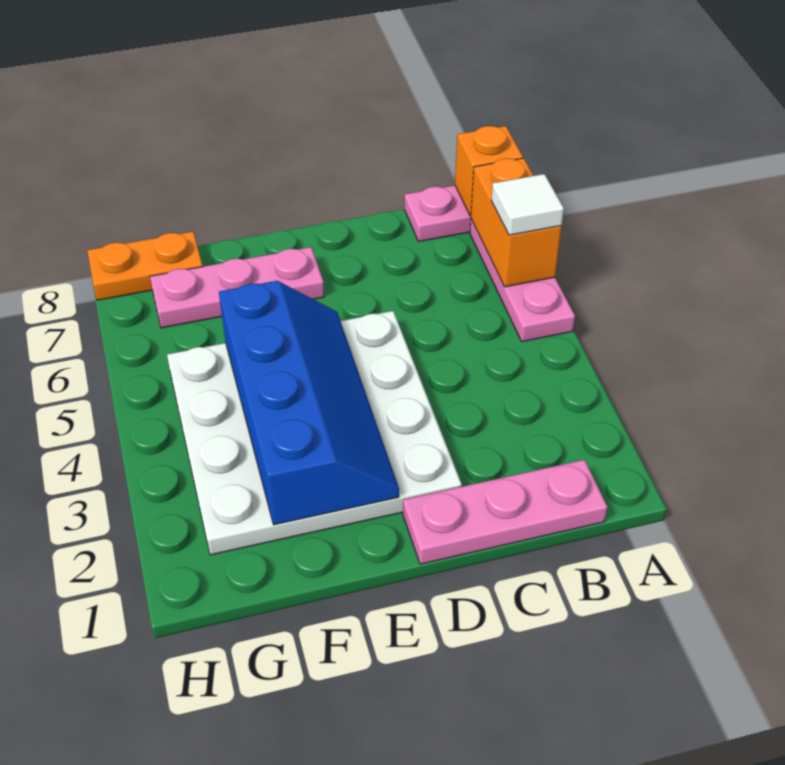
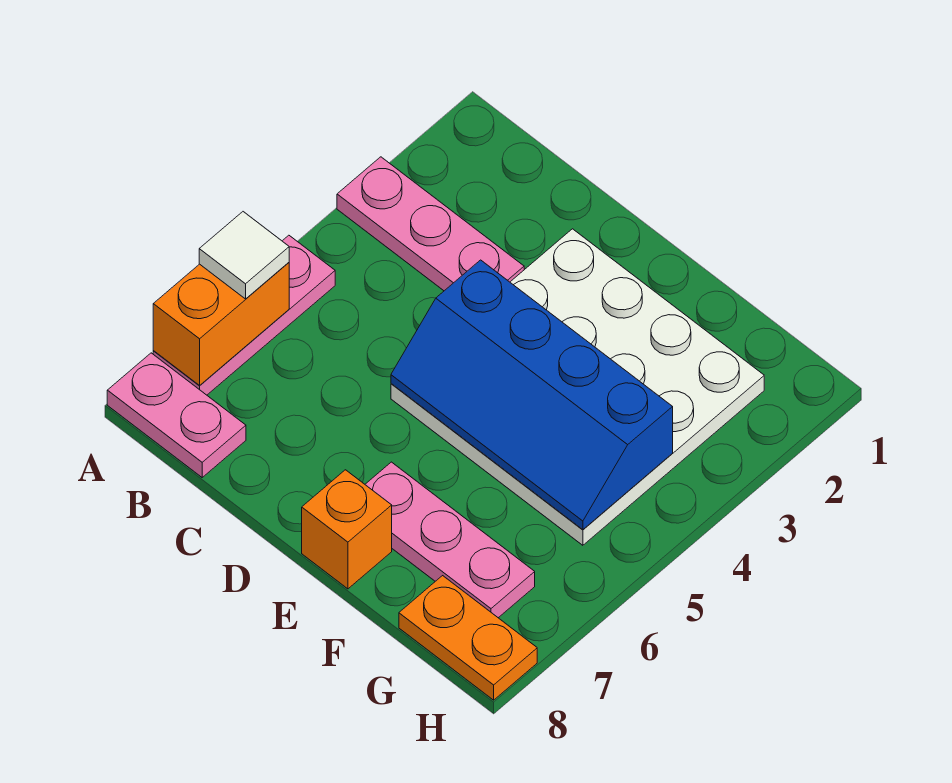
orange brick A8 level 2 -> orange brick E8 level 1
pink plate B1:D1 level 1 -> pink plate A3:C3 level 1
blue slope E2:F5 level 2 top F -> blue slope D4:G5 level 2 top 4

